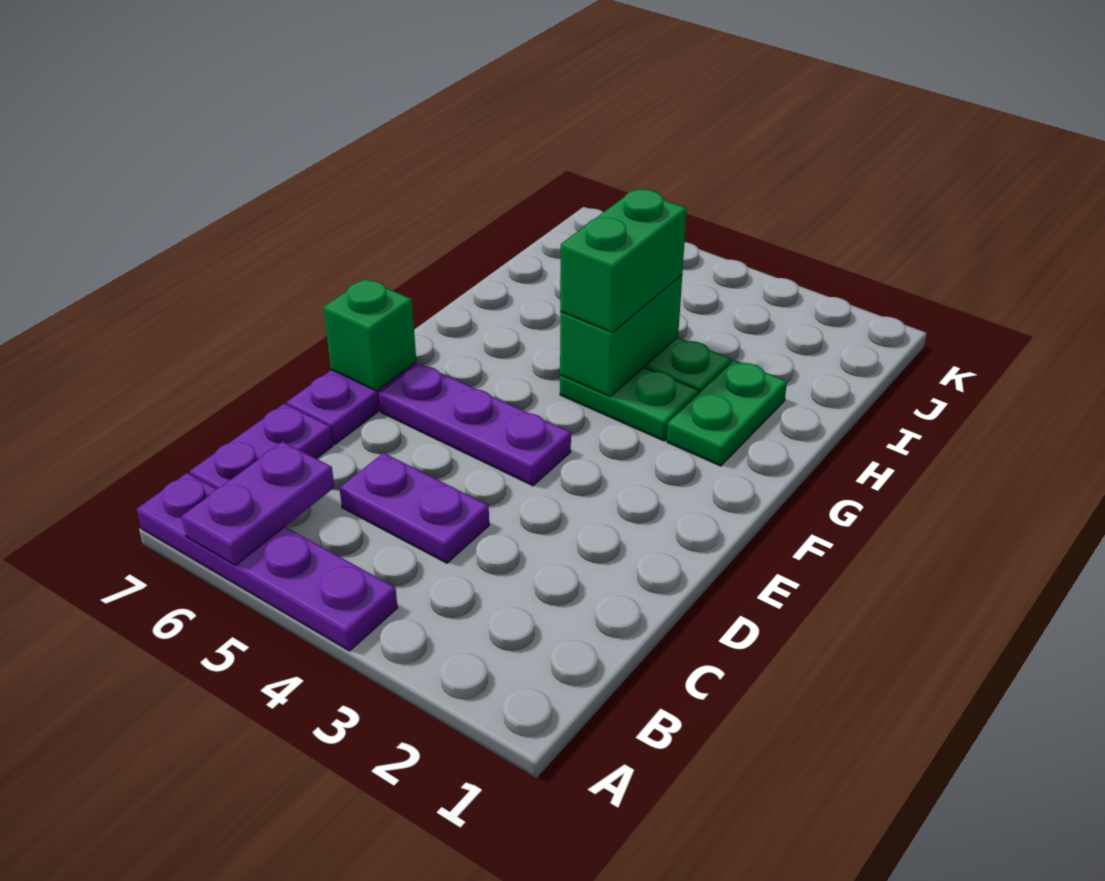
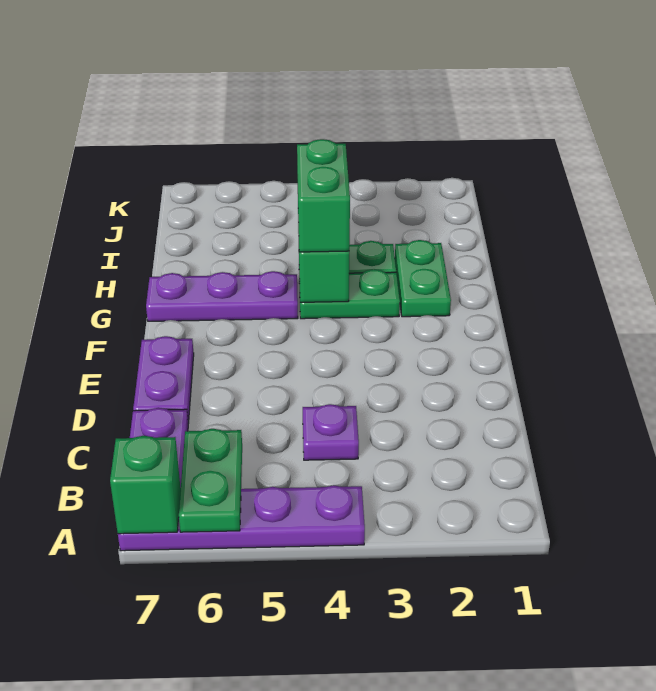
purple plate A6:B6 level 2 -> green plate A6:B6 level 2
purple plate C4:C5 level 1 -> purple plate C4 level 1
purple plate E4:E6 level 1 -> purple plate G5:G7 level 1
green brick E7 level 2 -> green brick A7 level 2

